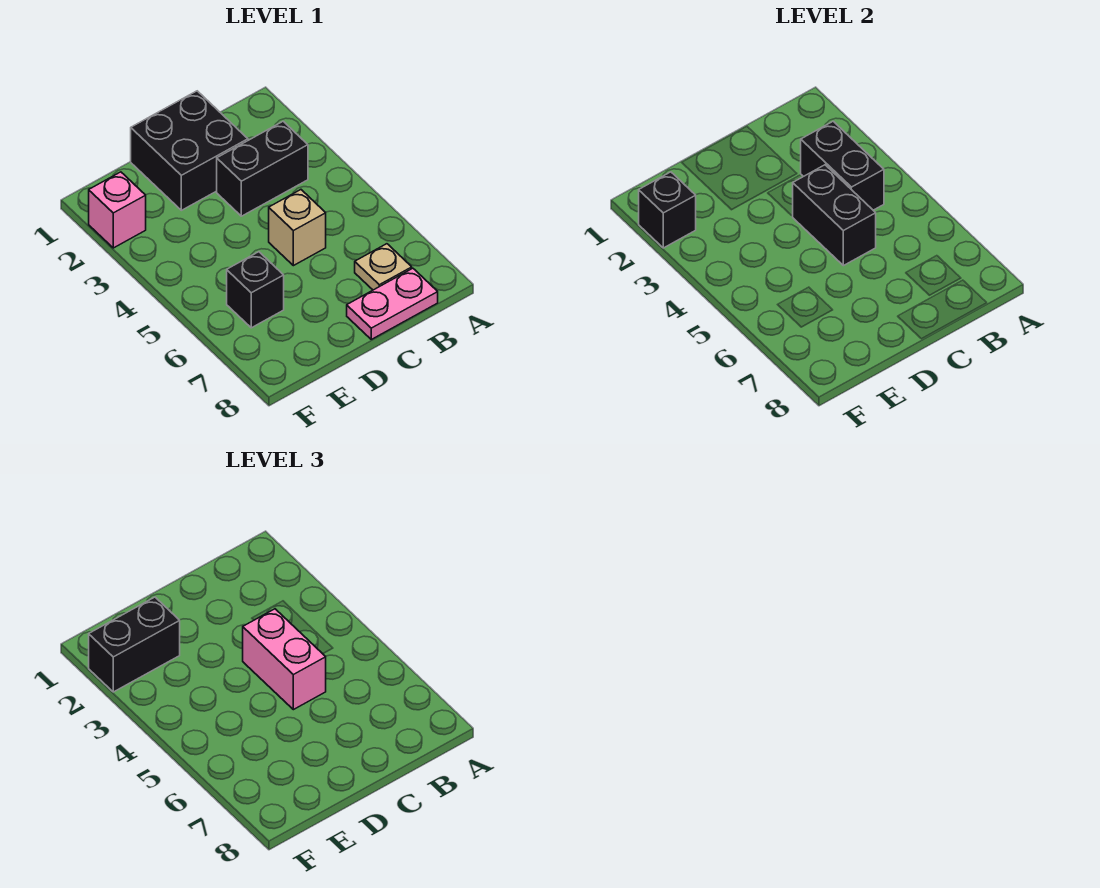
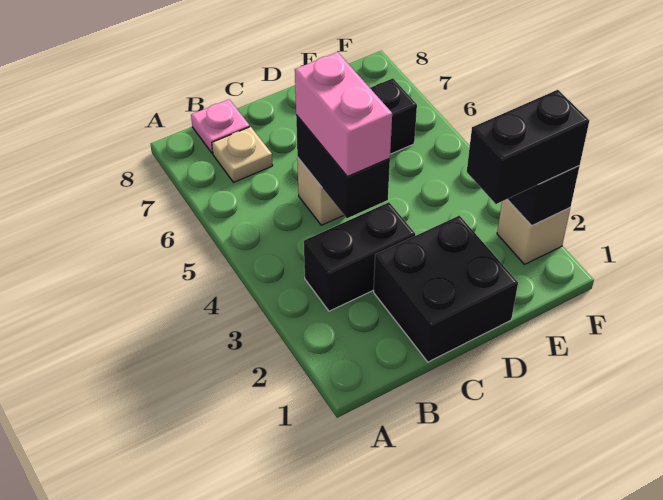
black brick B3:B4 level 2 -> none
pink plate B8:C8 level 1 -> pink plate B8 level 1
pink brick F2 level 1 -> tan brick F2 level 1

